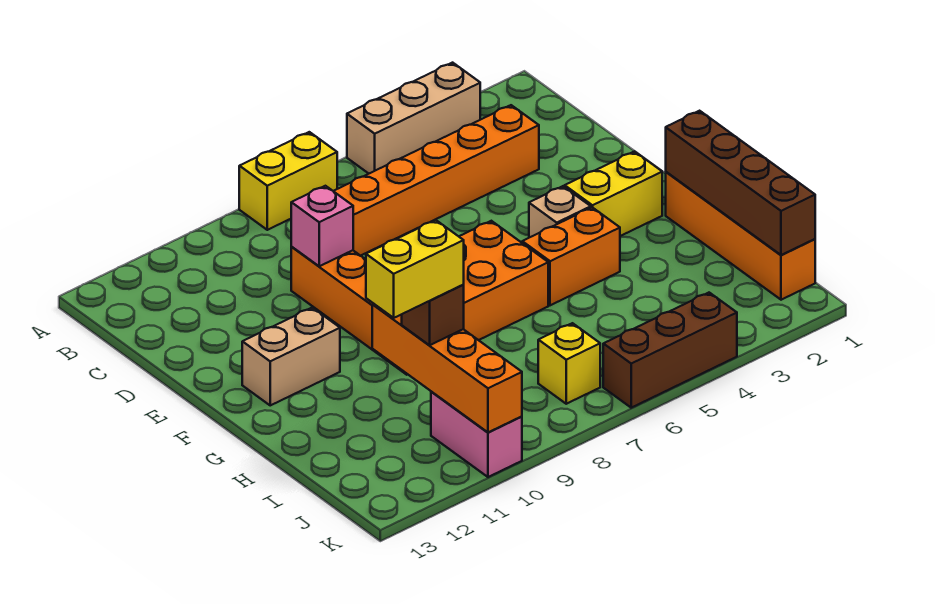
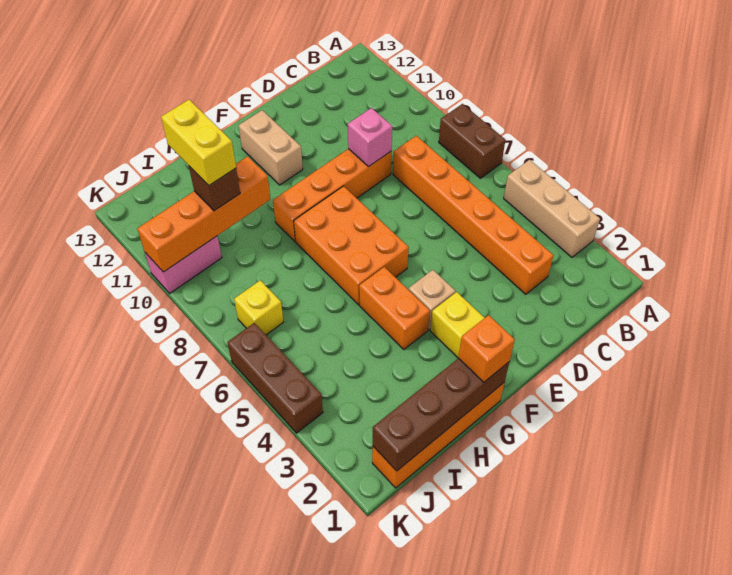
yellow brick A7:A8 level 1 -> brown brick A7:A8 level 1
none -> orange brick G1 level 3

